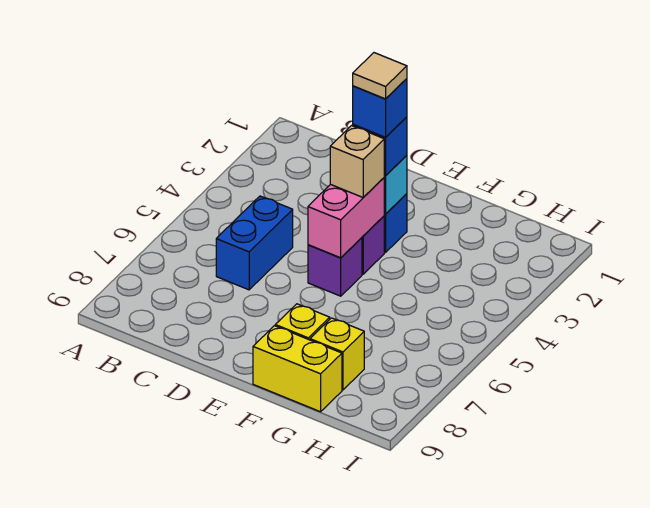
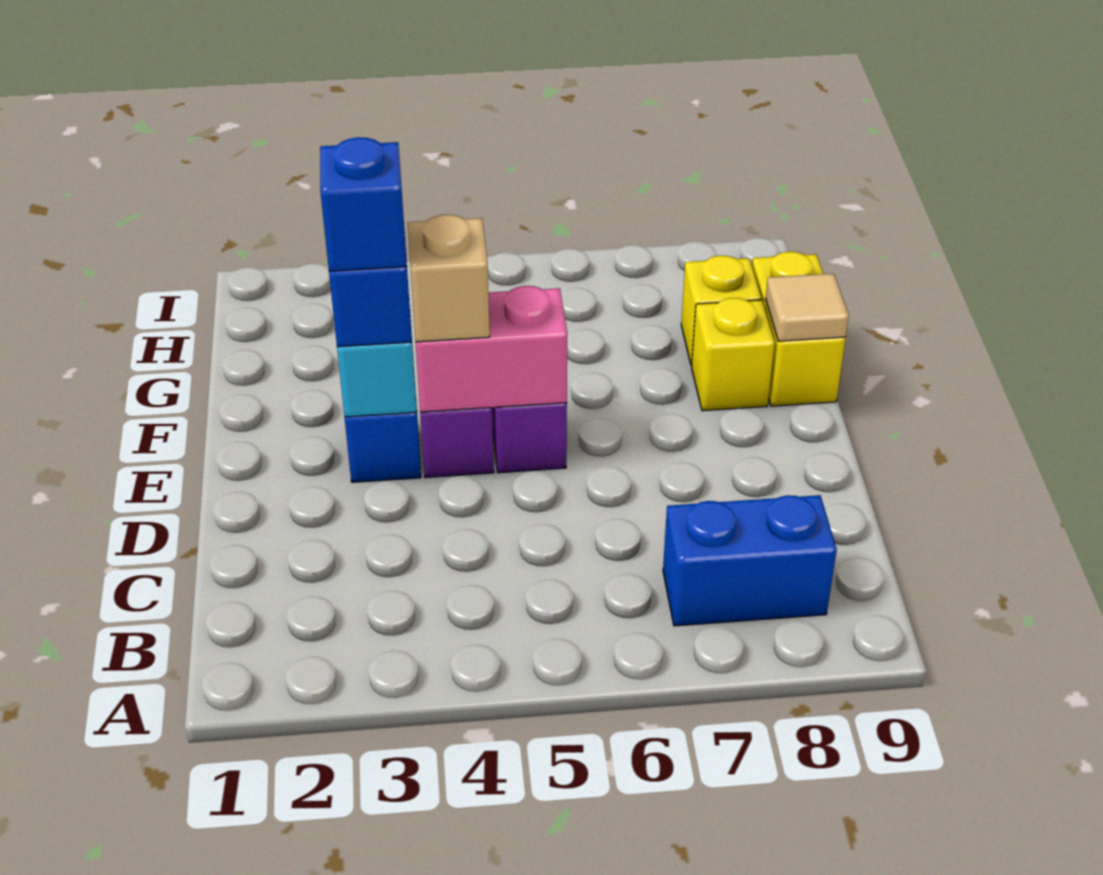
blue brick C5:C6 level 1 -> blue brick B7:B8 level 1
tan tile E3 level 5 -> tan tile F9 level 2

